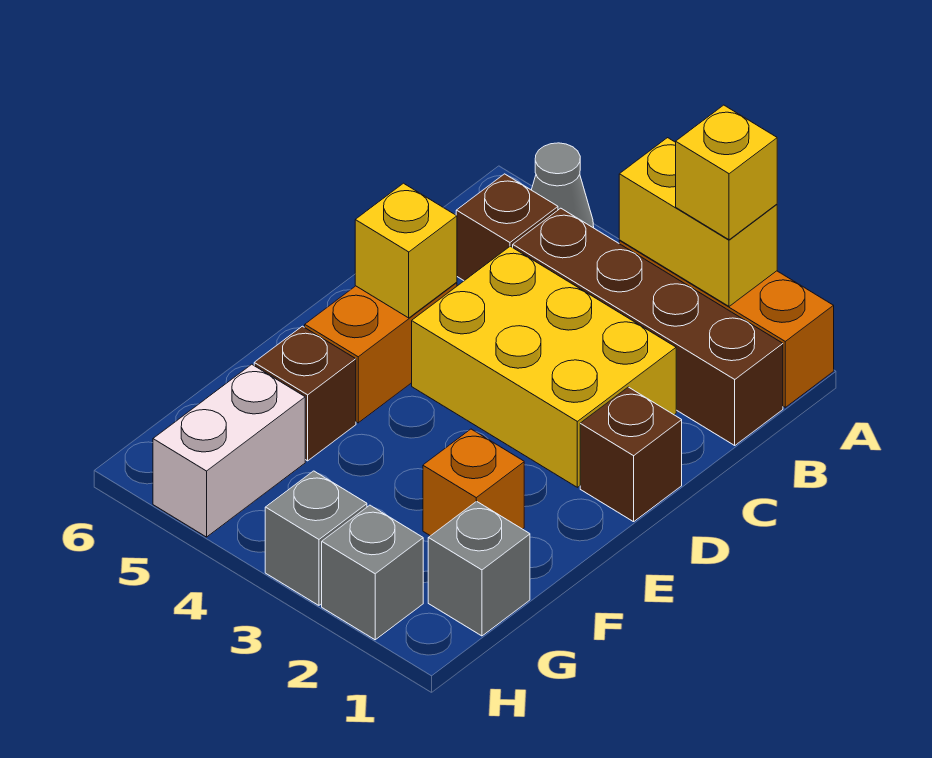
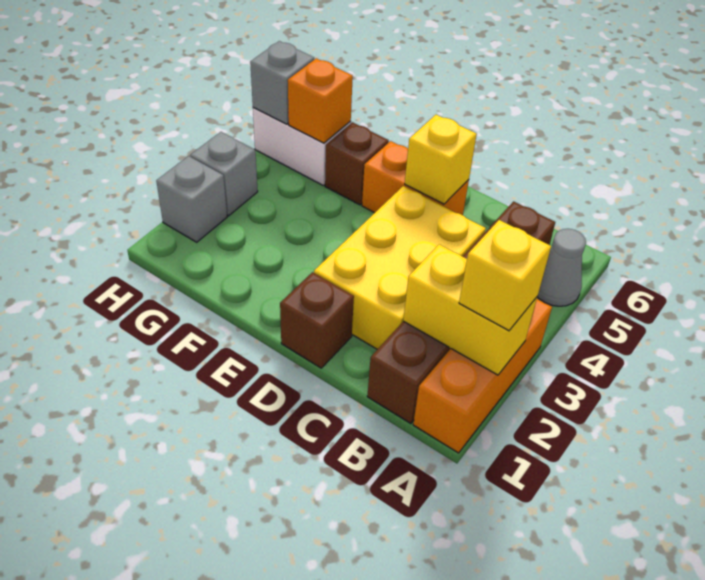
yellow brick A2:A3 level 2 -> yellow brick A2:B2 level 2
orange brick F2 level 1 -> orange brick G5 level 2
grey brick G1 level 1 -> grey brick H5 level 2

